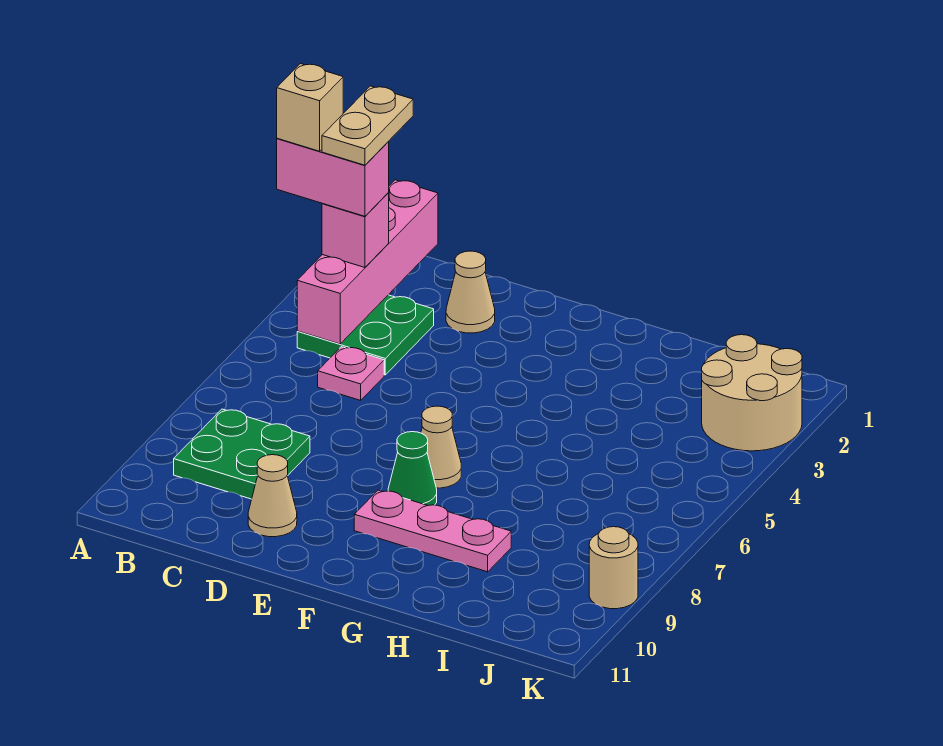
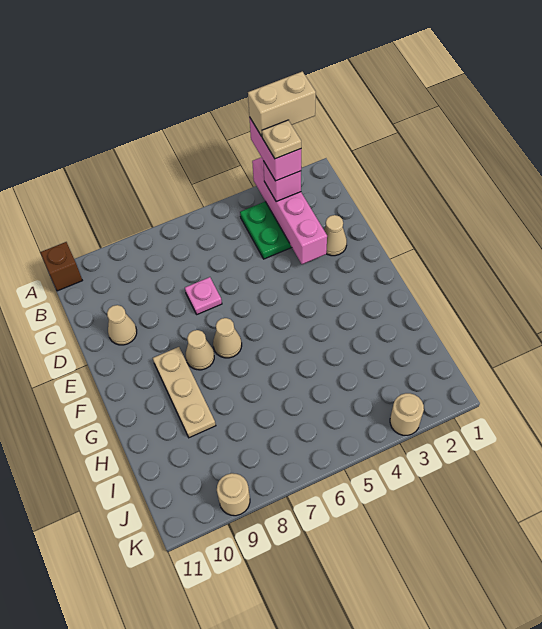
tan brick A3 level 5 -> tan brick A2:A3 level 5
none -> brown brick A11 level 1
pink brick B1:B4 level 2 -> pink brick A3:D3 level 2
tan plate B2:B3 level 5 -> tan plate B3 level 5
green plate B8:C9 level 1 -> none
pink plate C5 level 1 -> pink plate D7 level 1
green cone F8 level 1 -> tan cone F8 level 1
pink plate F9:H9 level 1 -> tan plate F9:H9 level 1
tan round brick J2:K3 level 1 -> tan round brick K3 level 1

